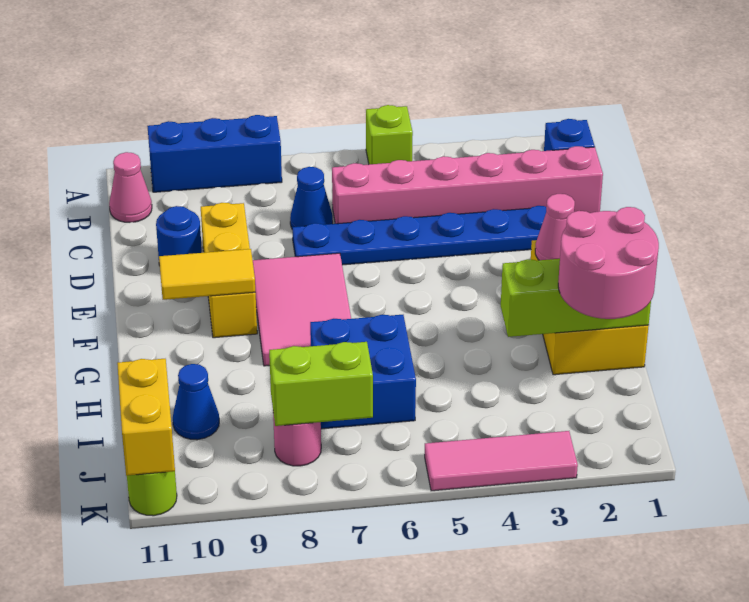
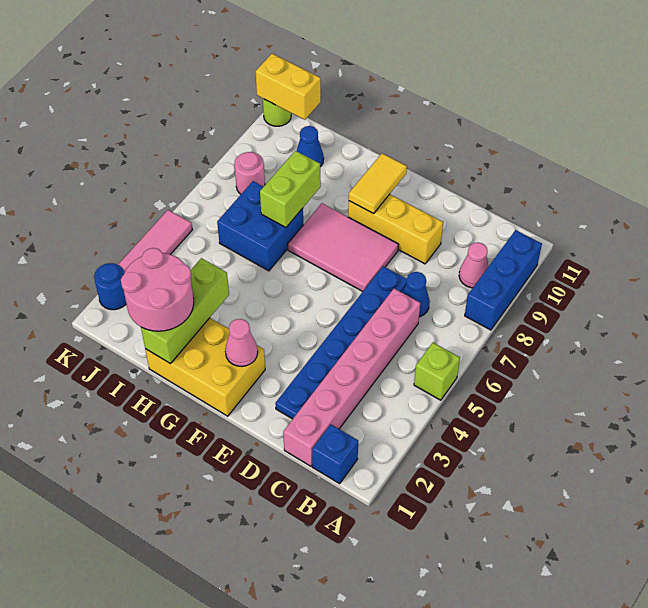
pink cone B11 level 1 -> pink cone B9 level 1
blue round brick D10 level 1 -> blue round brick K2 level 1
lime brick J7:J8 level 2 -> lime brick H7:H8 level 2

